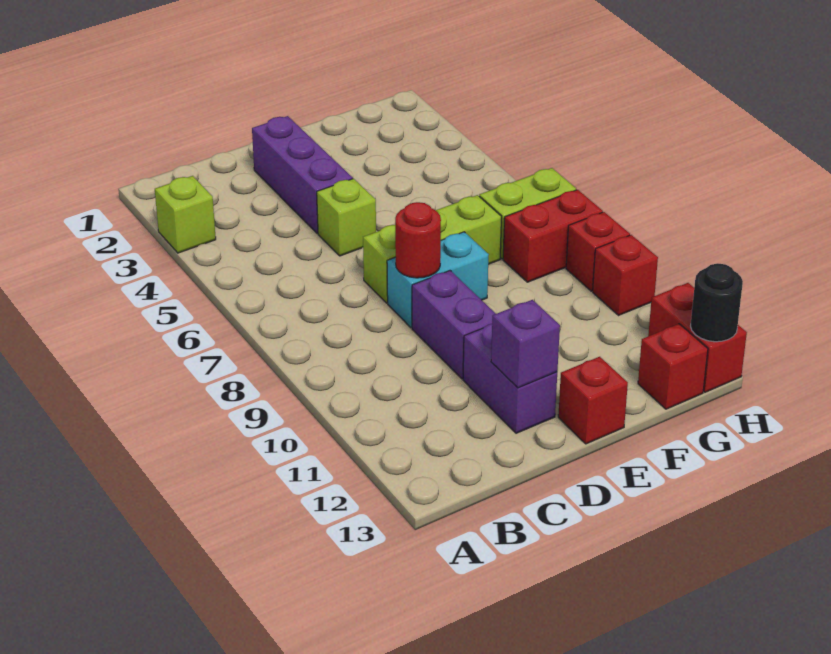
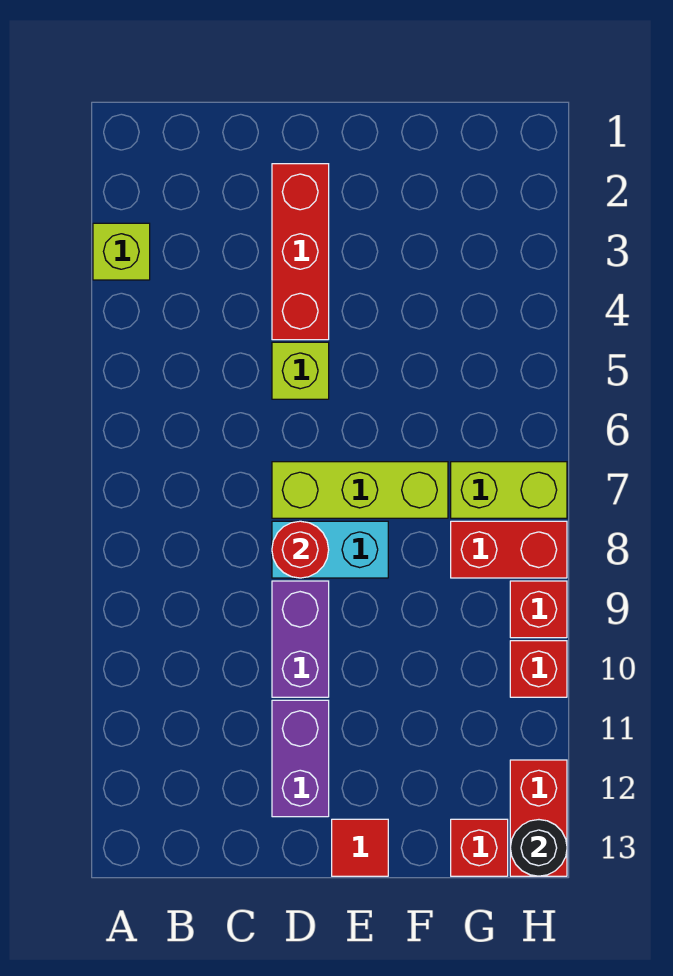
purple brick D2:D4 level 1 -> red brick D2:D4 level 1
purple brick D12 level 2 -> none
red brick E13 level 1 -> red tile E13 level 1

